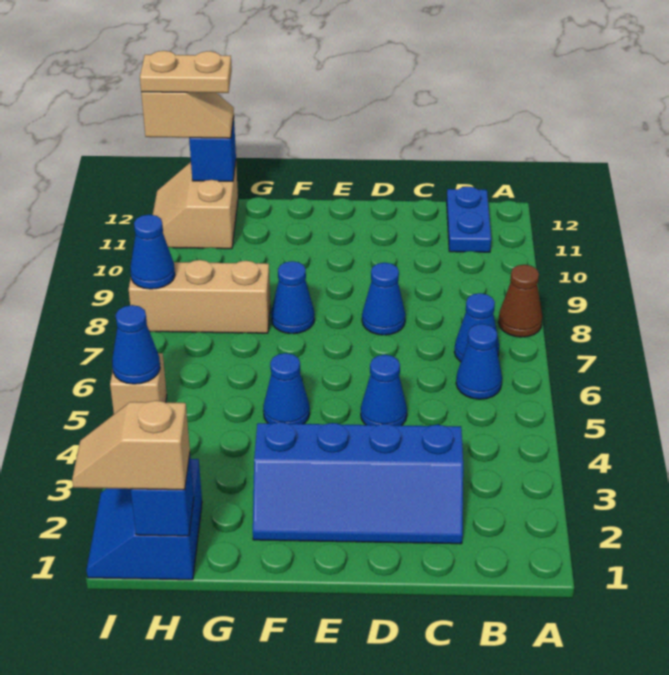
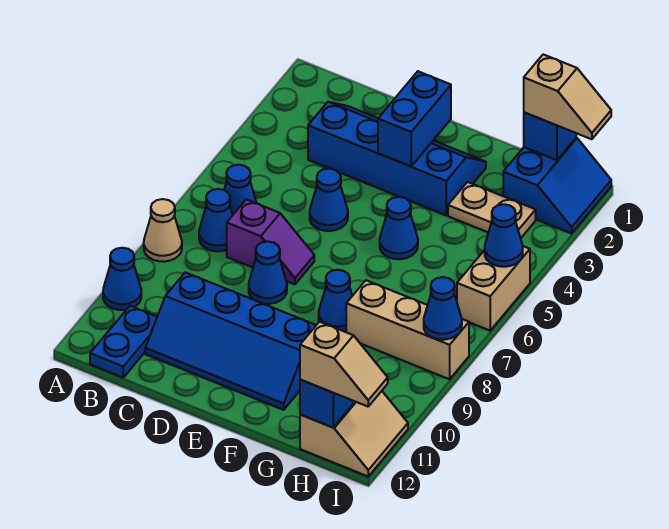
brown cone A8 level 1 -> tan cone A8 level 1
none -> blue cone A10 level 1
none -> purple slope C7:D7 level 1 top C
none -> blue slope C10:F11 level 1 top 10
none -> blue brick E2:E3 level 2
tan slope H12:I12 level 3 top I -> tan slope H12:I12 level 3 top H
tan plate H12:I12 level 4 -> tan plate G3:H3 level 1
tan brick I5 level 1 -> tan brick I5:I6 level 1

